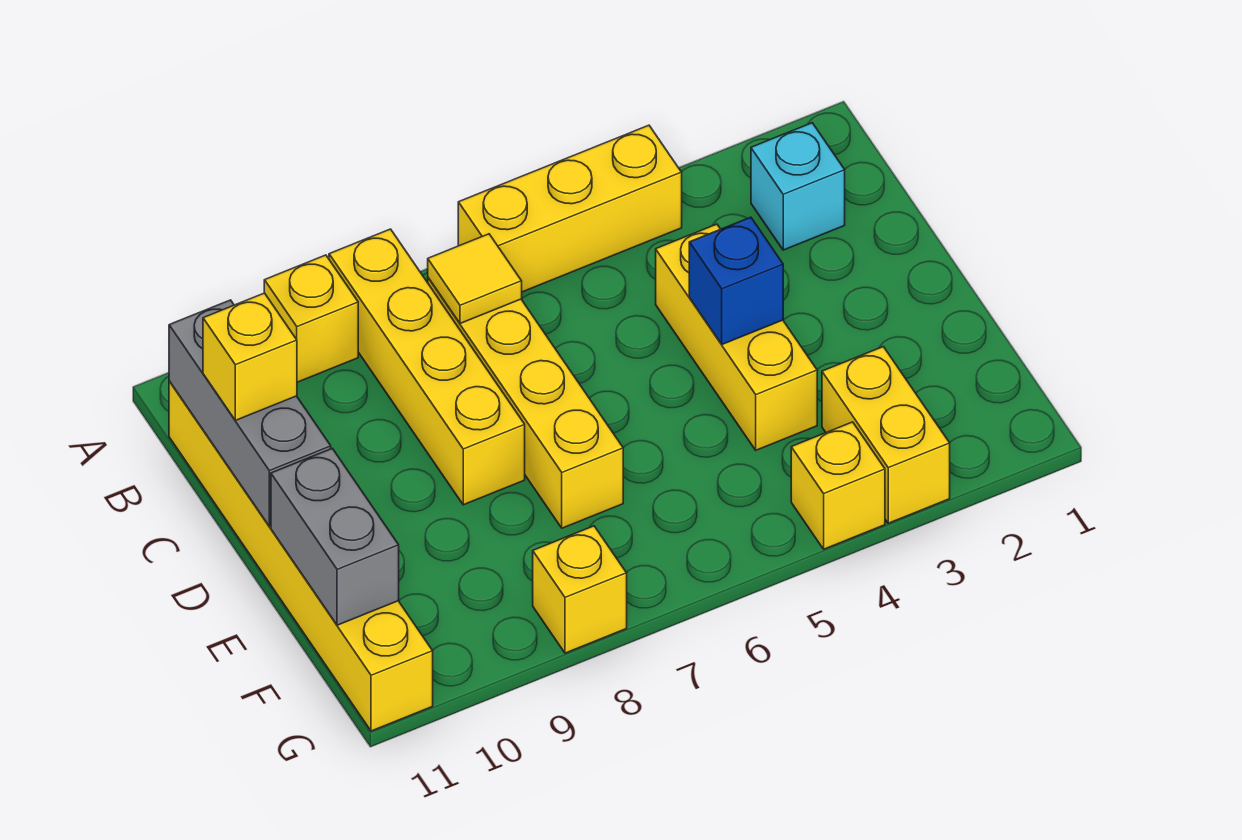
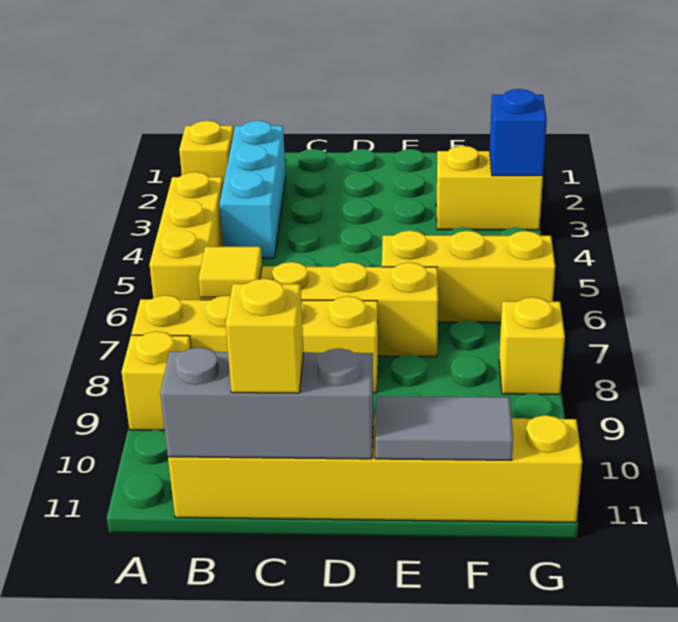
cyan brick B2 level 1 -> cyan brick B2:B4 level 1
yellow brick C4:E4 level 1 -> yellow brick E6:G6 level 1
blue brick D4 level 2 -> blue brick G3 level 2
grey brick E11:F11 level 2 -> grey tile E11:F11 level 2
yellow brick G4 level 1 -> yellow brick A2 level 1

